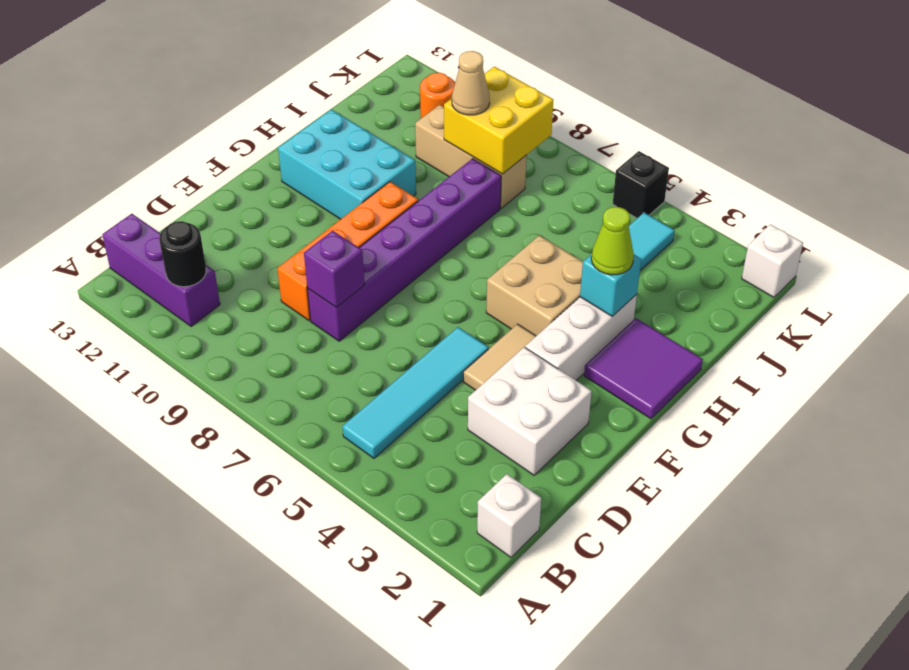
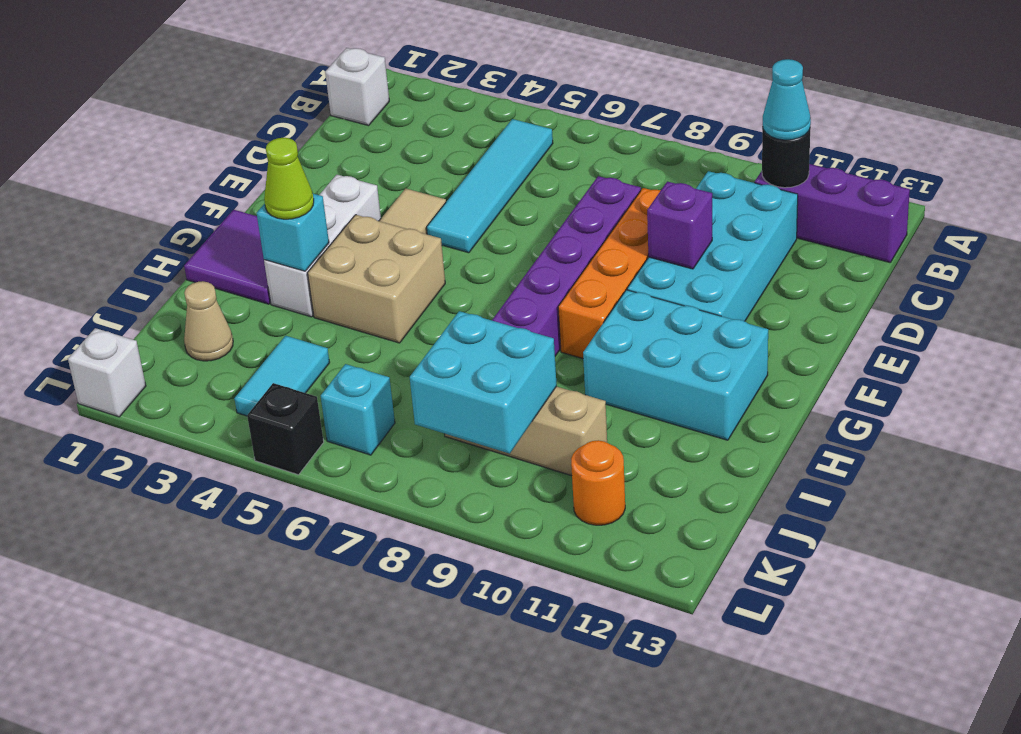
none -> cyan cone B11 level 3
none -> cyan brick C10:F11 level 1
white brick D2:E3 level 1 -> none
purple brick D8 level 2 -> purple brick E10 level 2
yellow brick J8:K9 level 2 -> cyan brick J8:K9 level 2
tan cone J9 level 3 -> tan cone J2 level 1
none -> cyan brick K6 level 1

